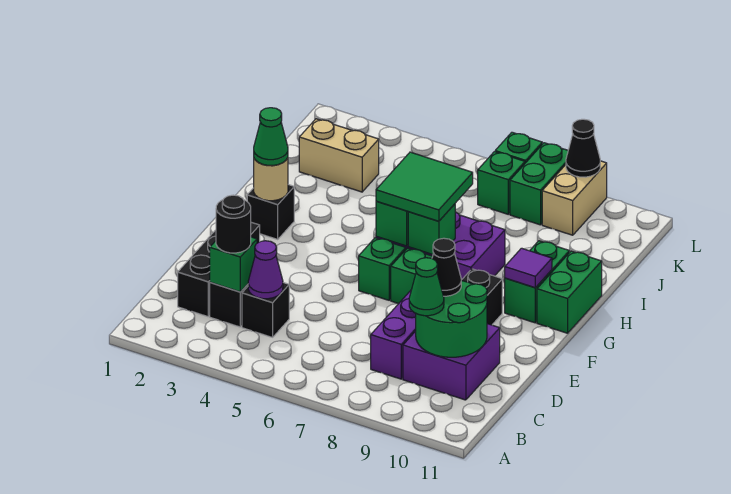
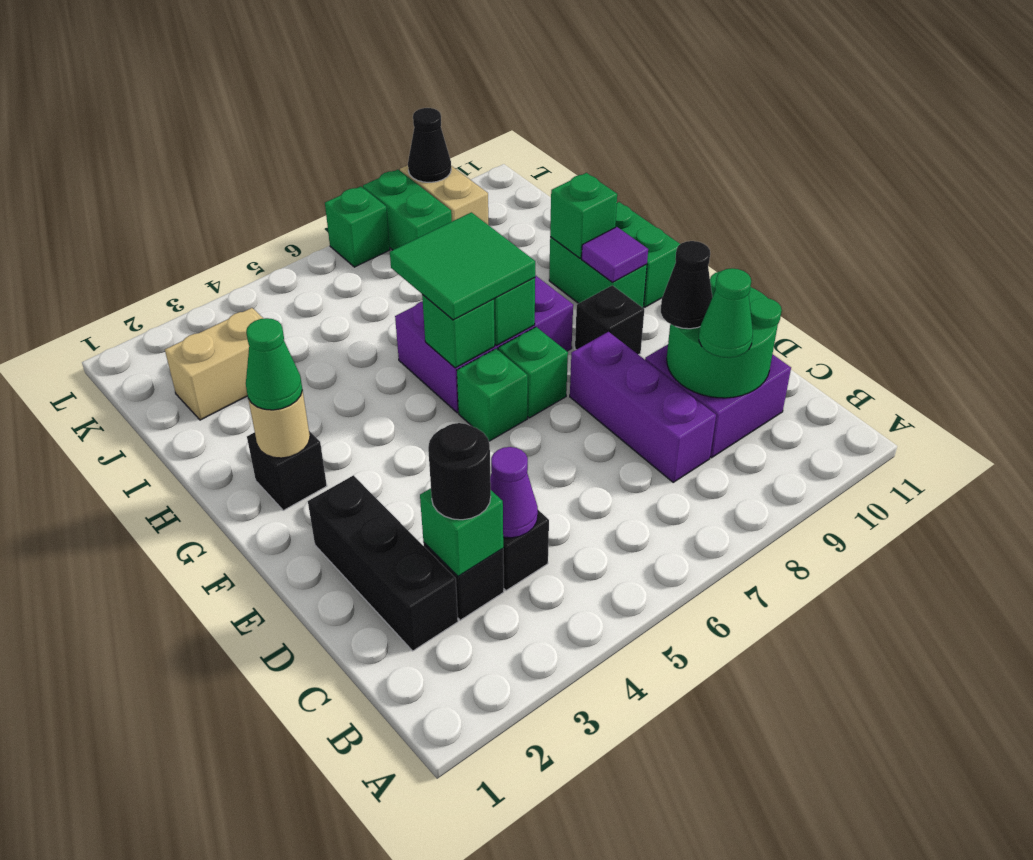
green brick K7 level 1 -> green brick H10 level 2

